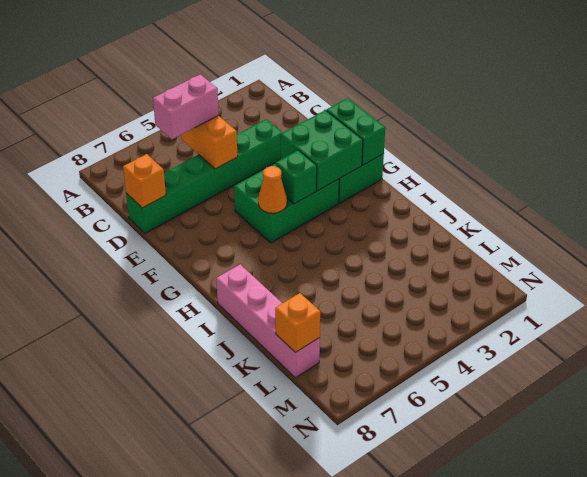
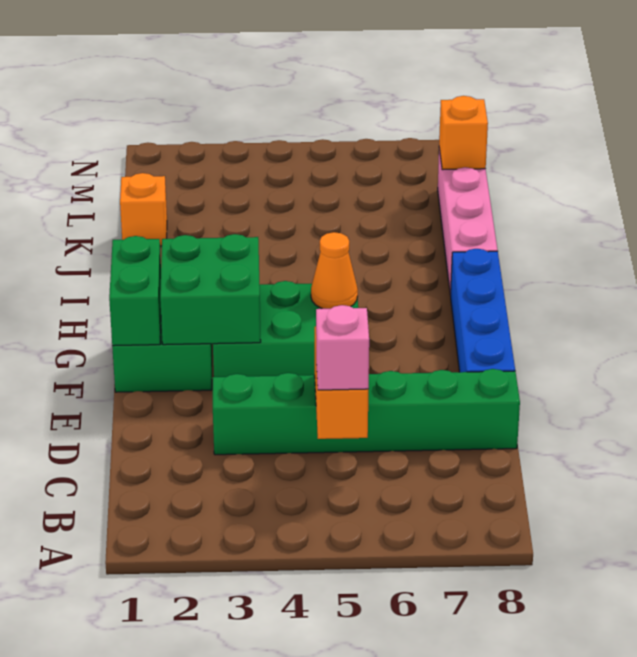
pink brick C5:C6 level 3 -> pink brick C5 level 3
orange brick D8 level 2 -> orange brick K1 level 1
none -> blue brick E8:H8 level 1
green brick G4 level 2 -> none

